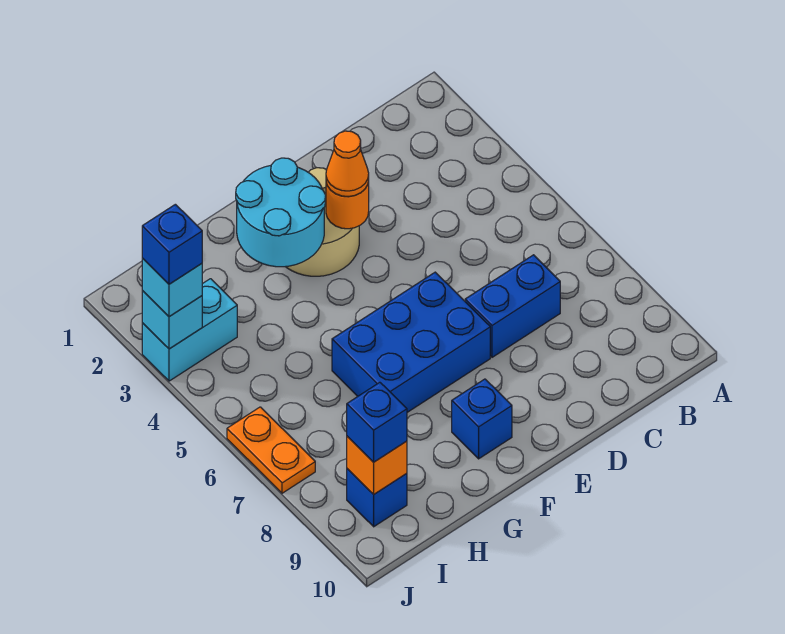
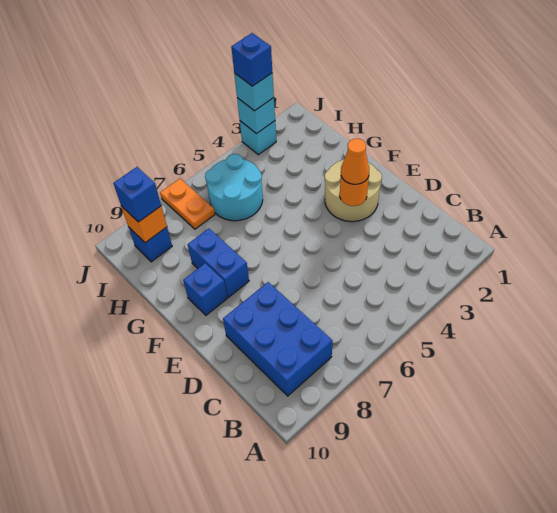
blue brick C7:D7 level 1 -> blue brick F8:G8 level 1
blue brick E6:G7 level 1 -> blue brick B8:D9 level 1
cyan round brick F2:G3 level 2 -> cyan round brick H5:I6 level 1
cyan brick I3:J3 level 1 -> cyan brick J3 level 1
orange plate J6:J7 level 1 -> orange plate I7:J7 level 1

